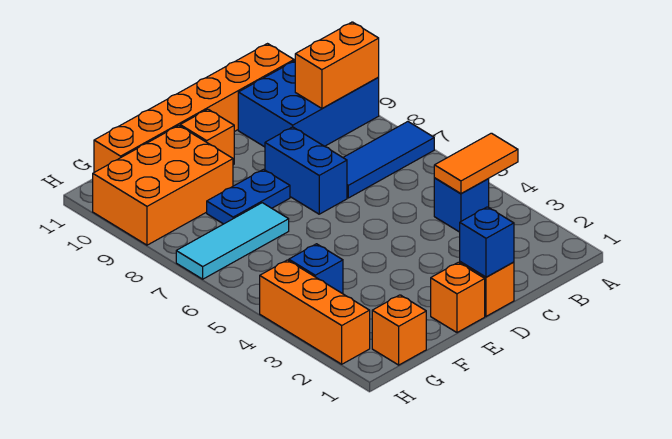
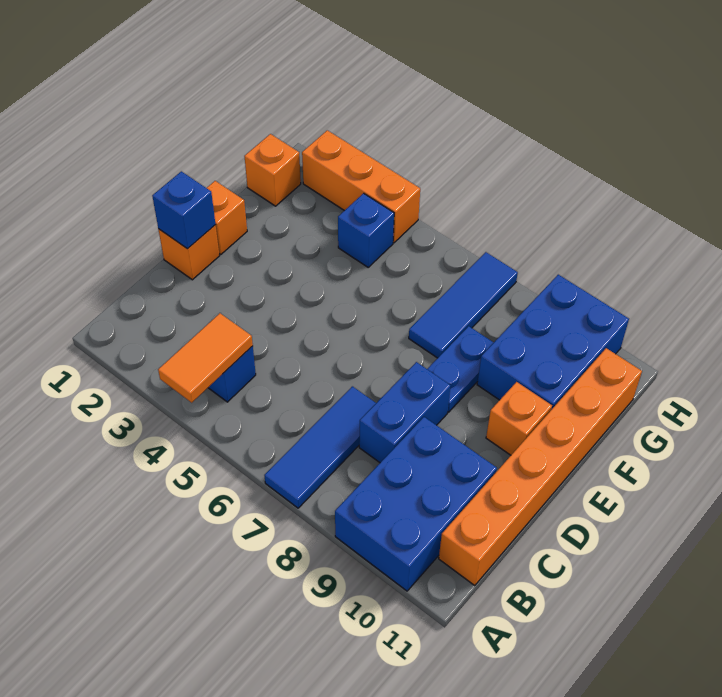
orange brick A9:B9 level 2 -> none
blue brick D7:D8 level 1 -> blue brick C8:D8 level 1
cyan tile F7:H7 level 1 -> blue tile F7:H7 level 1
orange brick F9:H10 level 1 -> blue brick F9:H10 level 1

